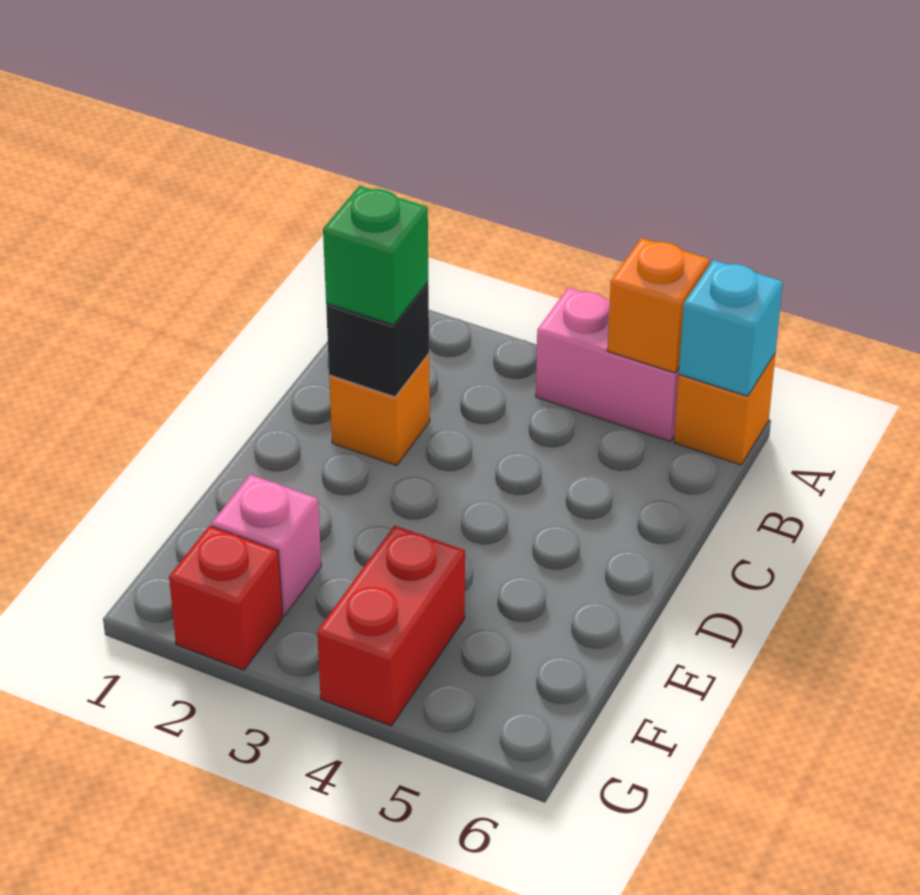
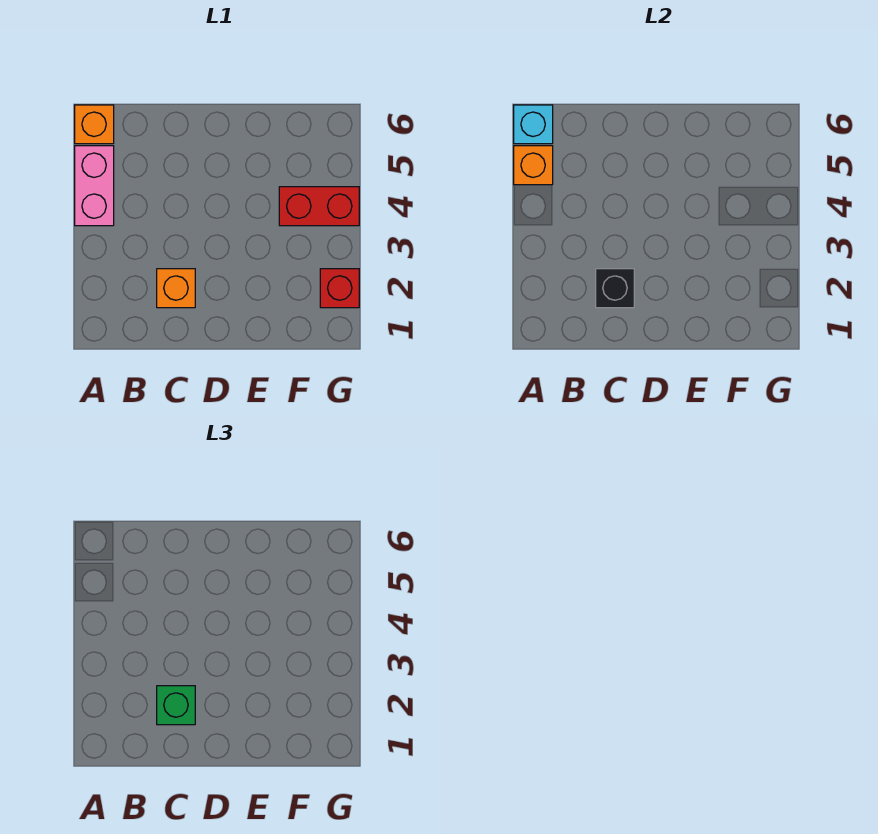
pink brick F2 level 1 -> none

